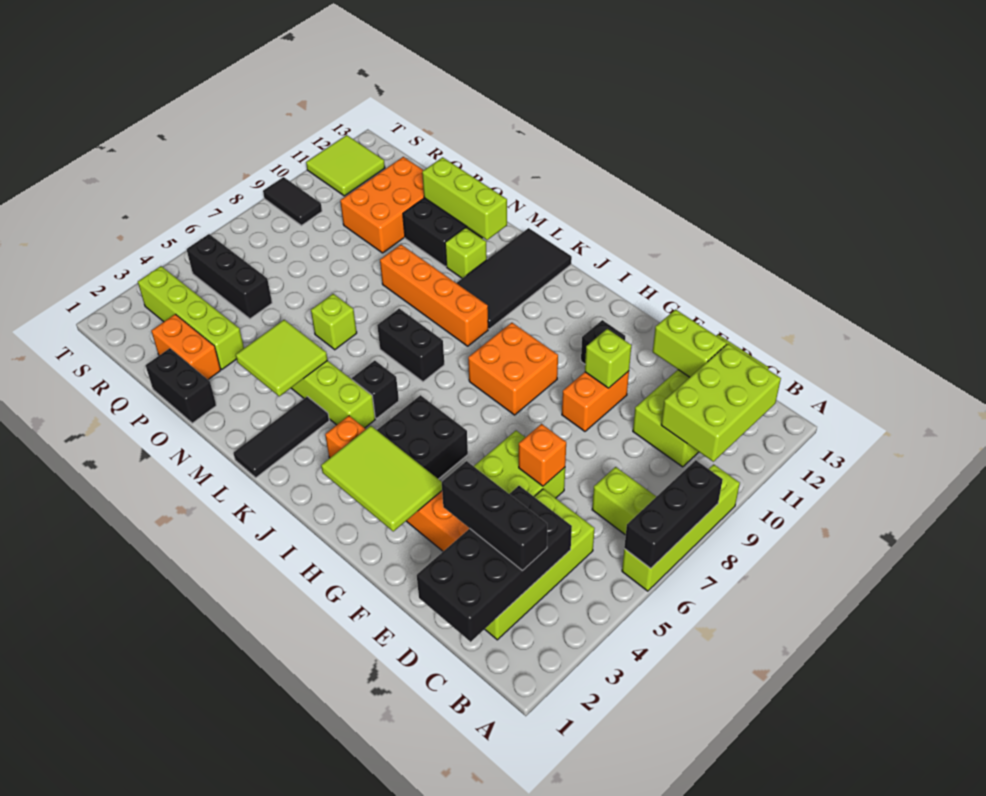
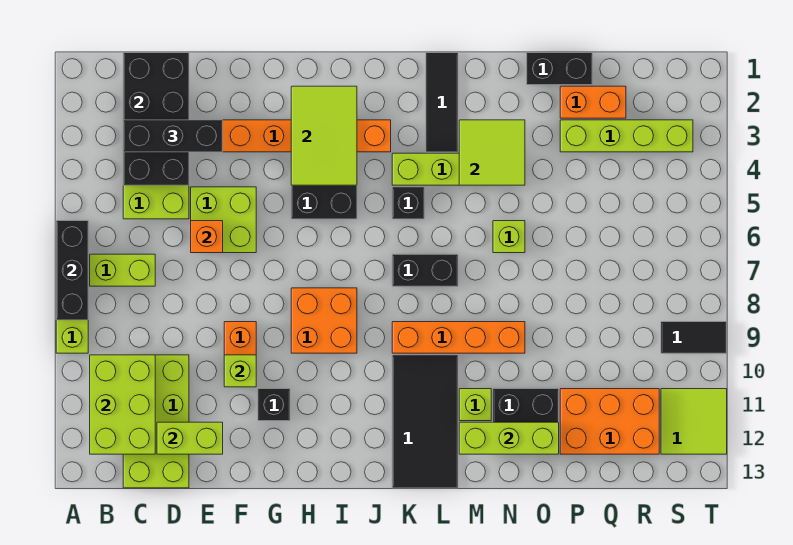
lime tile G2:I3 level 2 -> lime tile H2:I4 level 2
orange brick P10:Q12 level 1 -> orange brick P11:R12 level 1
black brick Q5:S5 level 1 -> none

